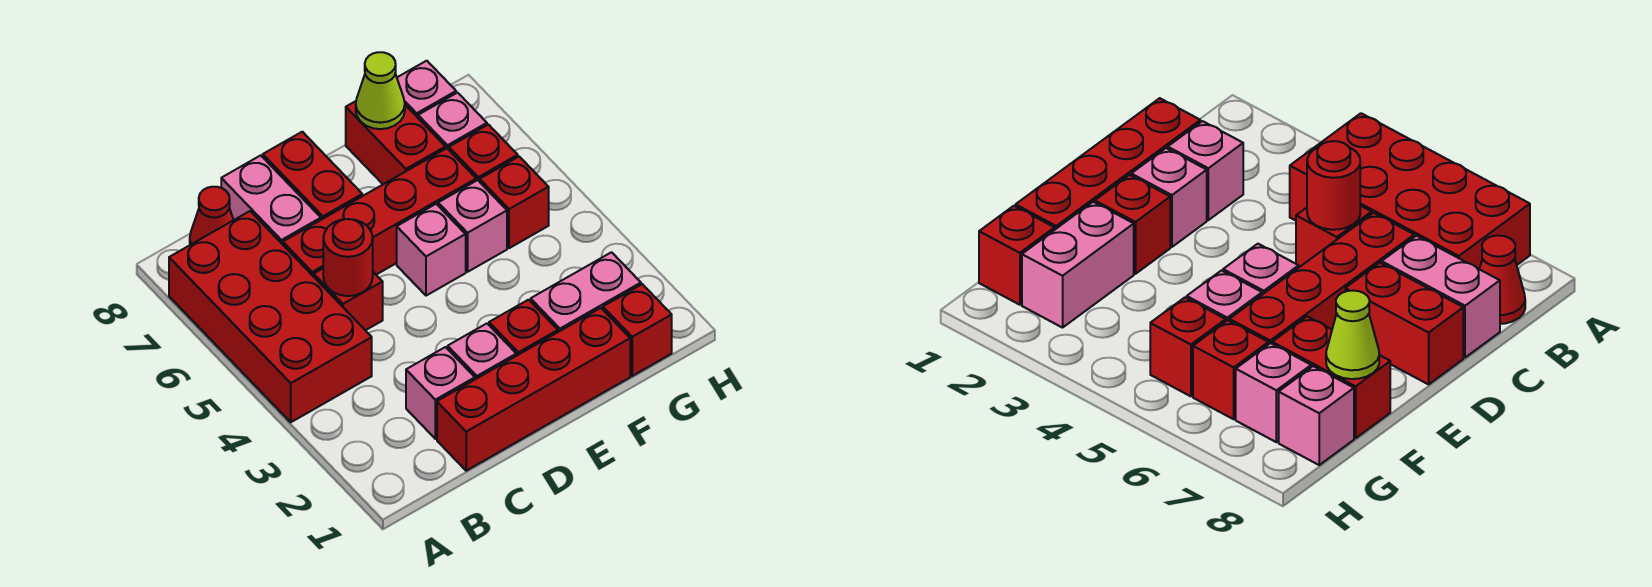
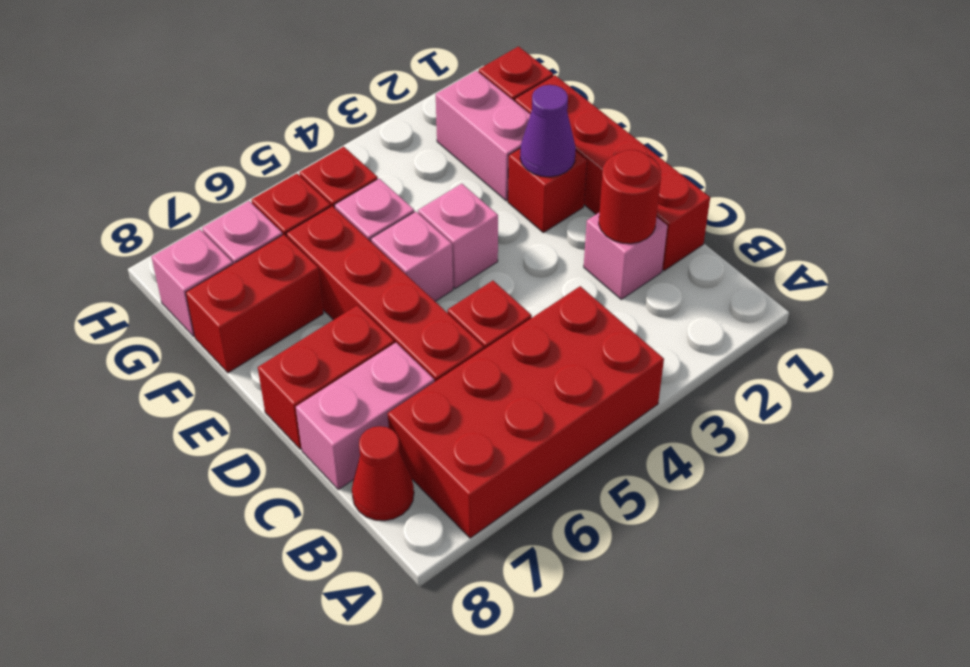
red round brick C5 level 2 -> red round brick C2 level 2
pink brick D2 level 1 -> pink brick E4 level 1
none -> purple cone E2 level 2
lime cone F8 level 2 -> none

